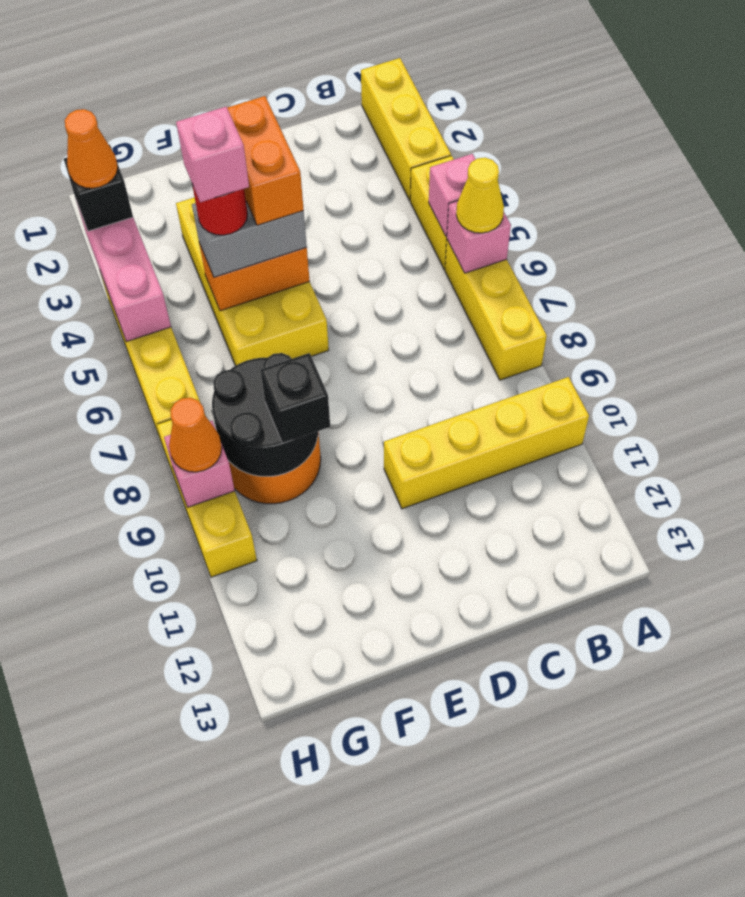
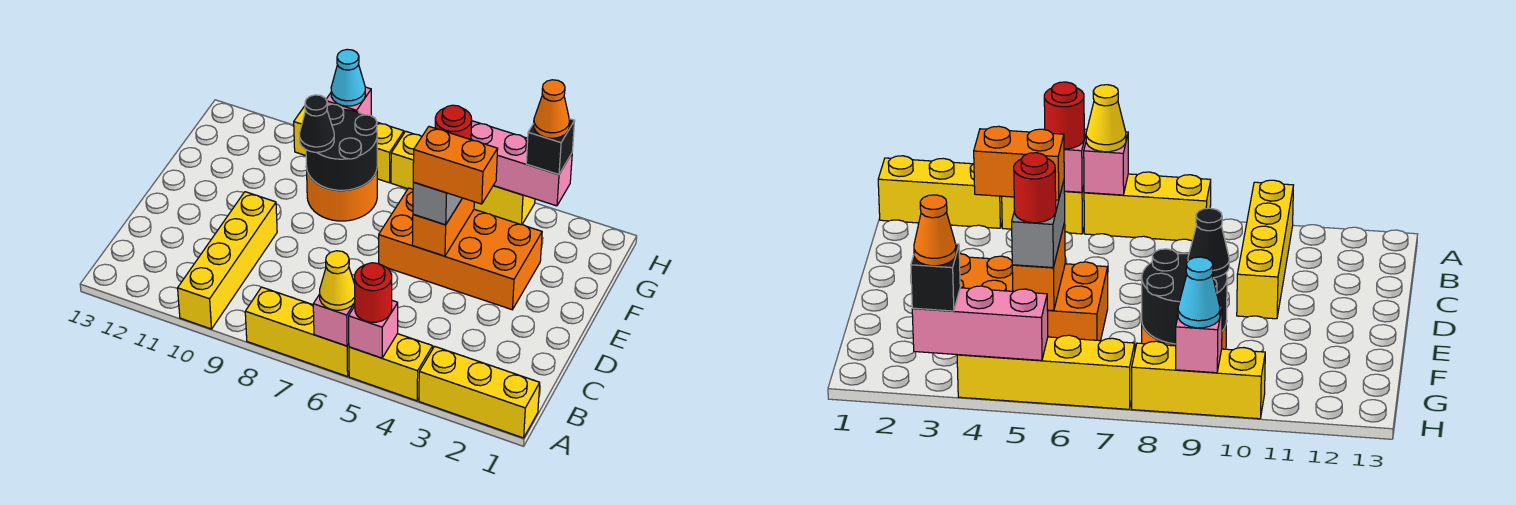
none -> red round brick A5 level 3
yellow brick E3:F6 level 1 -> orange brick E3:F6 level 1
pink brick F5 level 5 -> none
black brick F9 level 3 -> black cone F9 level 3
orange cone H9 level 3 -> cyan cone H9 level 3

